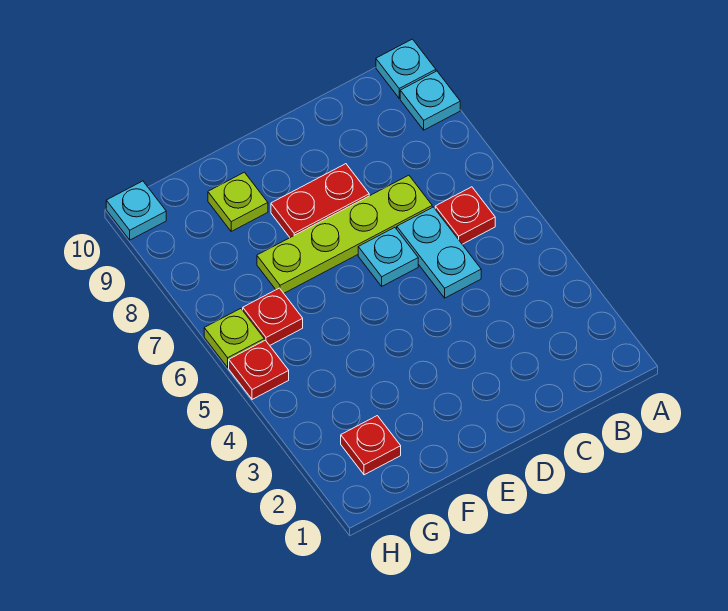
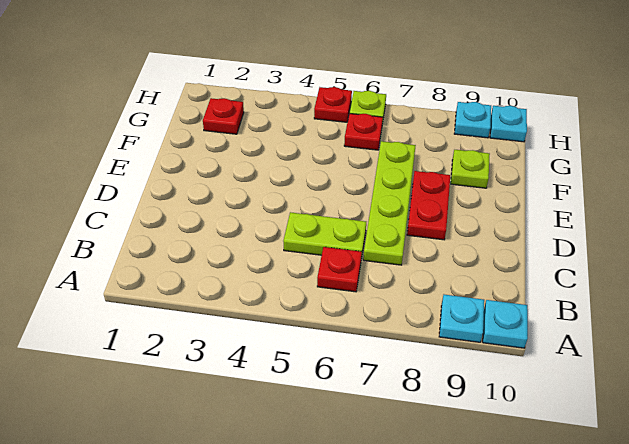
cyan plate C5:C6 level 1 -> lime plate C5:C6 level 1
cyan plate D6 level 1 -> cyan plate H9 level 1

